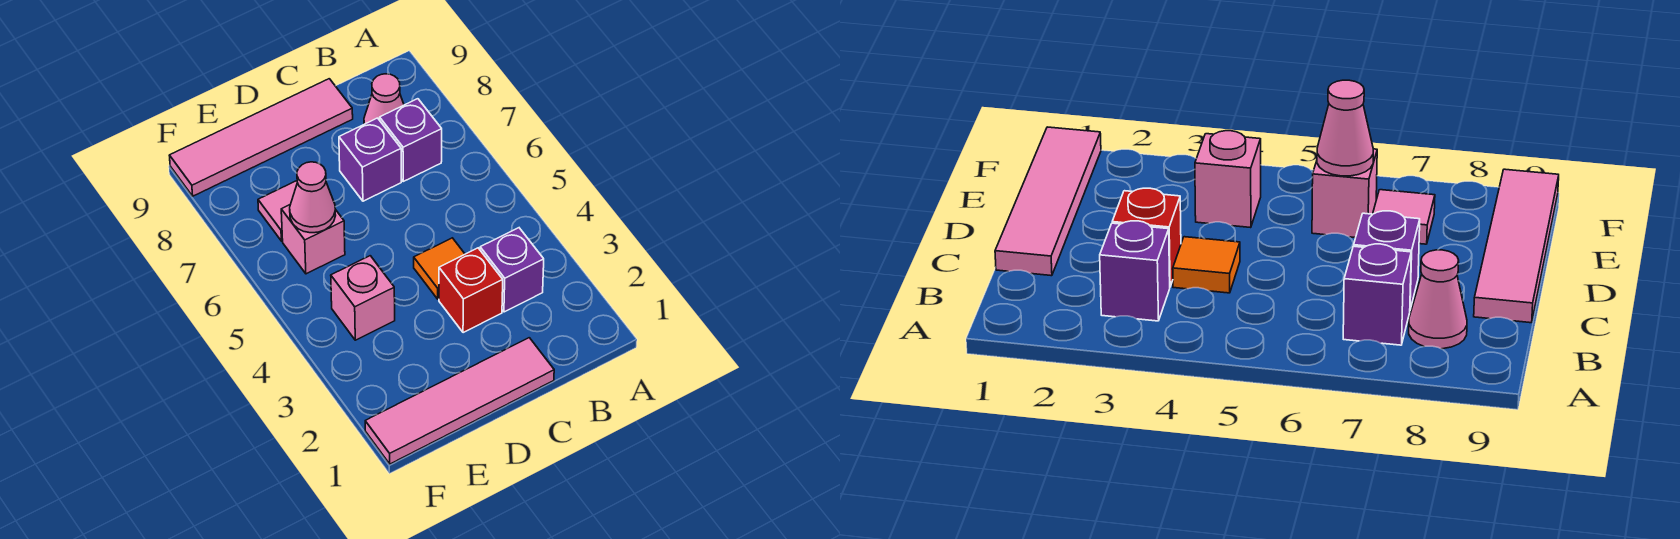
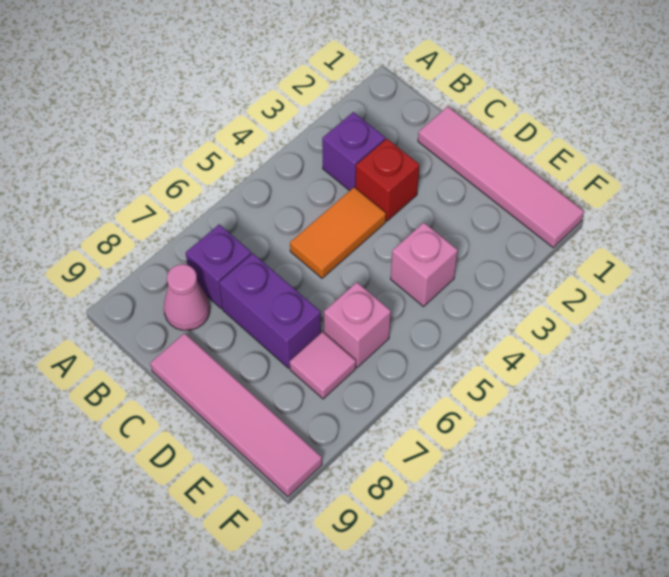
orange tile C4 level 1 -> orange tile C4:C5 level 1
purple brick C7 level 1 -> purple brick C7:D7 level 1
pink cone E6 level 2 -> none

